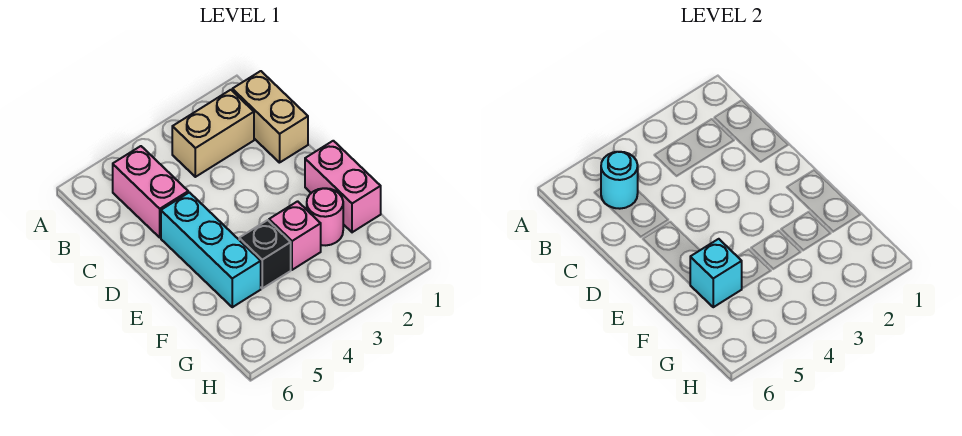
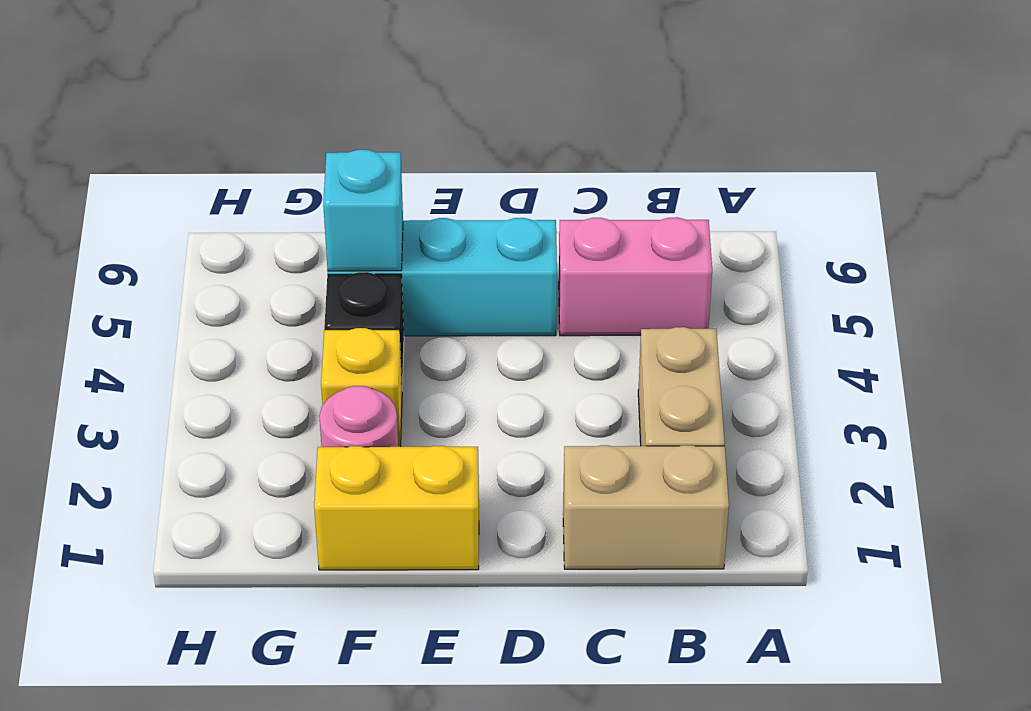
cyan round brick B5 level 2 -> none
pink brick E1:F1 level 1 -> yellow brick E1:F1 level 1
pink brick F3 level 1 -> yellow brick F3 level 1

